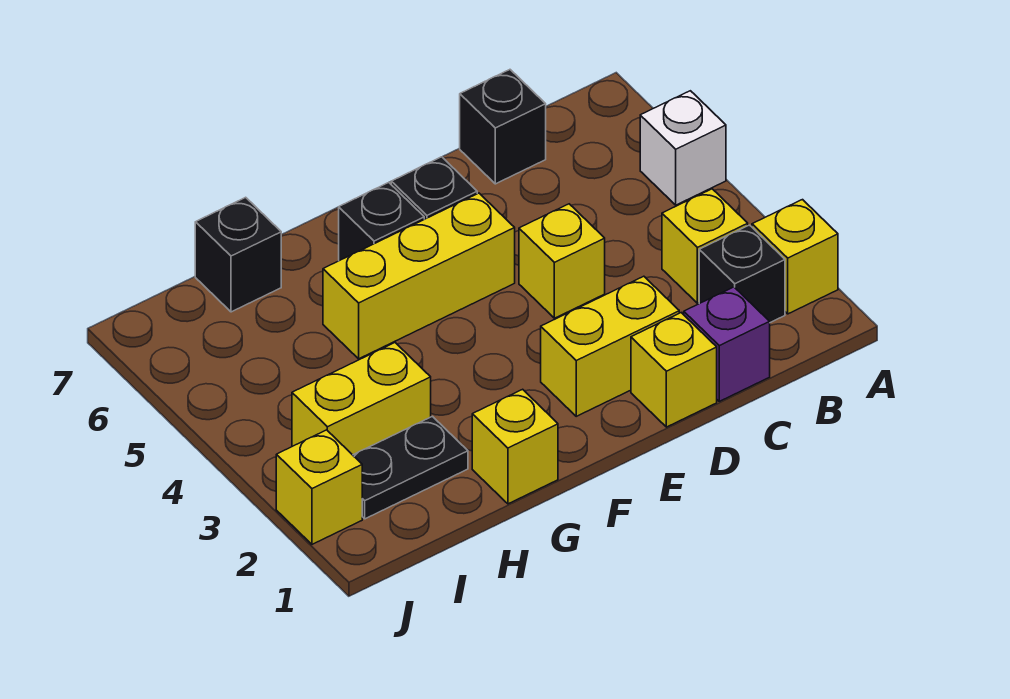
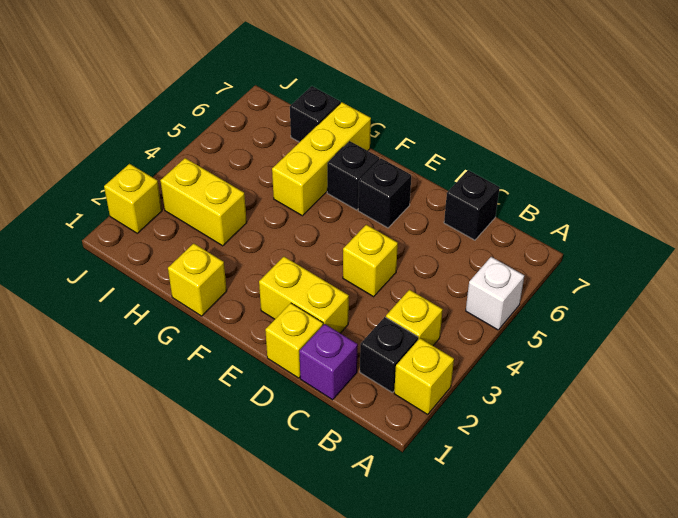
yellow brick E5:G5 level 1 -> yellow brick G5:G7 level 1
black plate H2:I2 level 1 -> none

